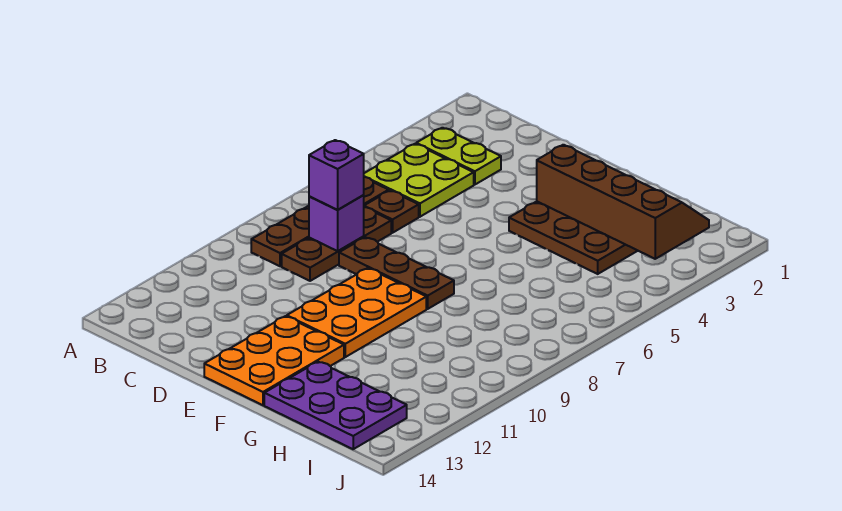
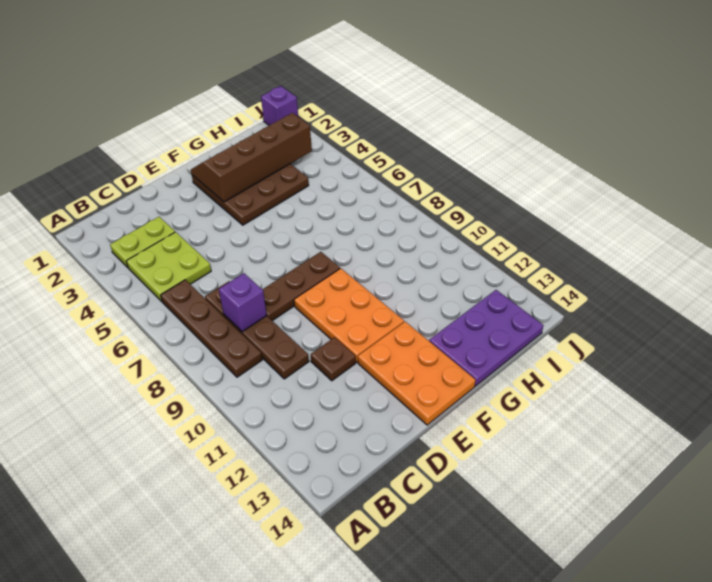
brown plate C6 level 1 -> brown plate D11 level 1
brown plate C7:C9 level 1 -> brown plate C7:C10 level 1
purple brick C8 level 3 -> purple brick J1 level 1

